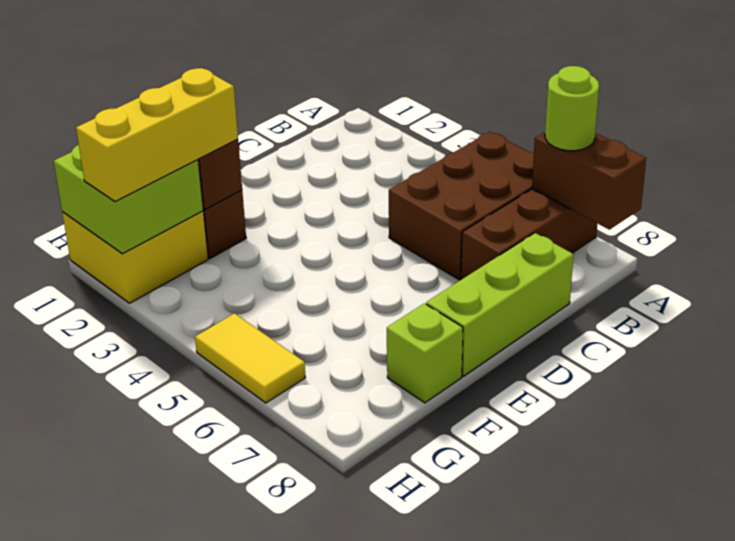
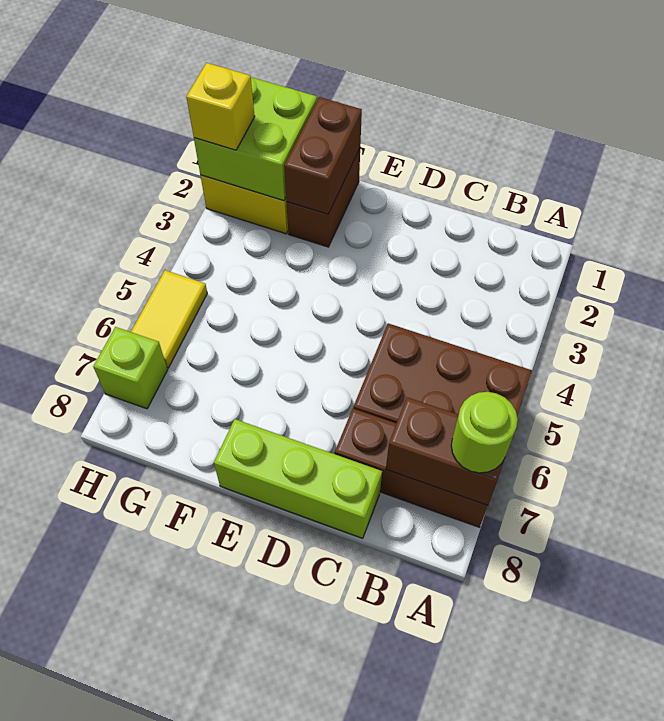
brown brick A7:A8 level 2 -> brown brick A7:B7 level 2
yellow brick F2:H2 level 3 -> yellow brick H2 level 3
lime brick F8 level 1 -> lime brick H7 level 1

